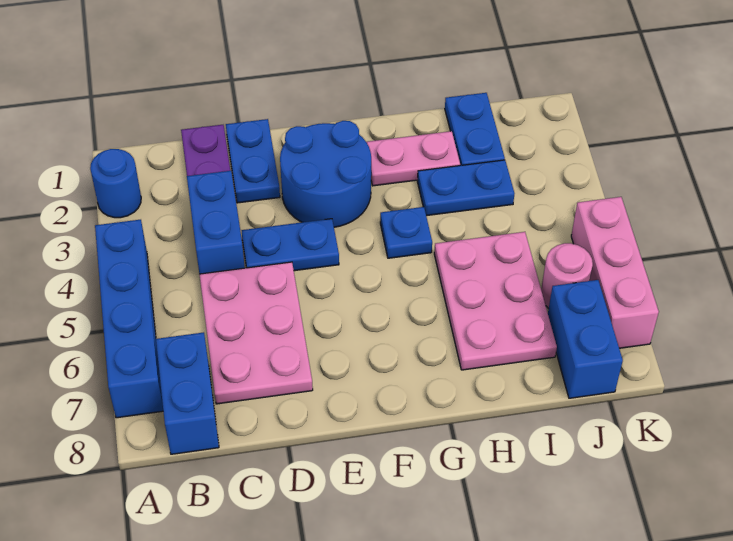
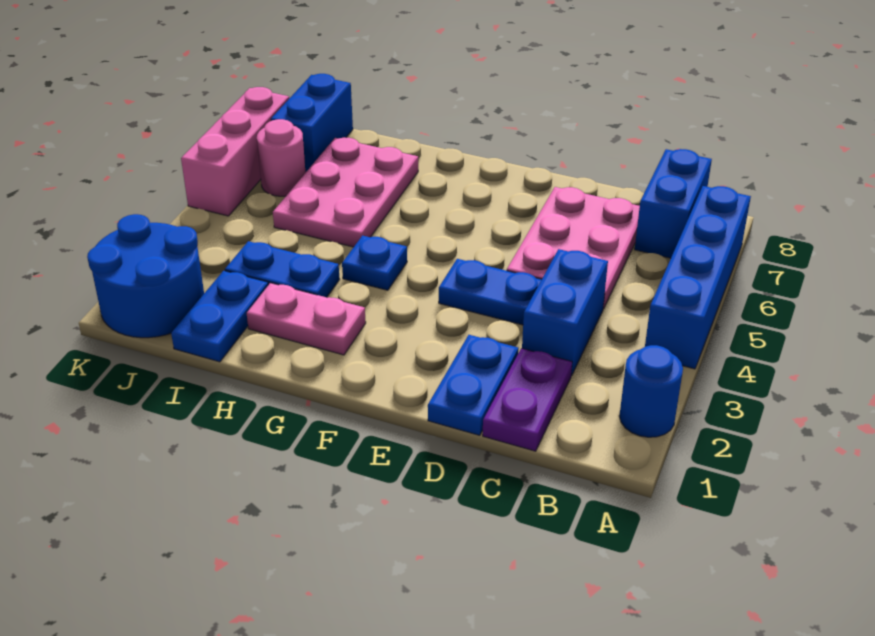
blue round brick E2:F3 level 1 -> blue round brick J1:K2 level 1

